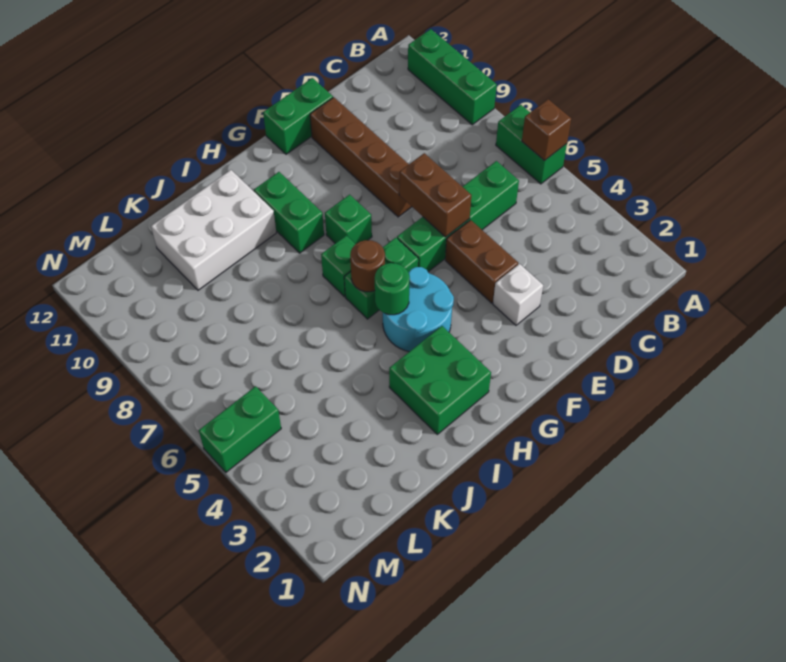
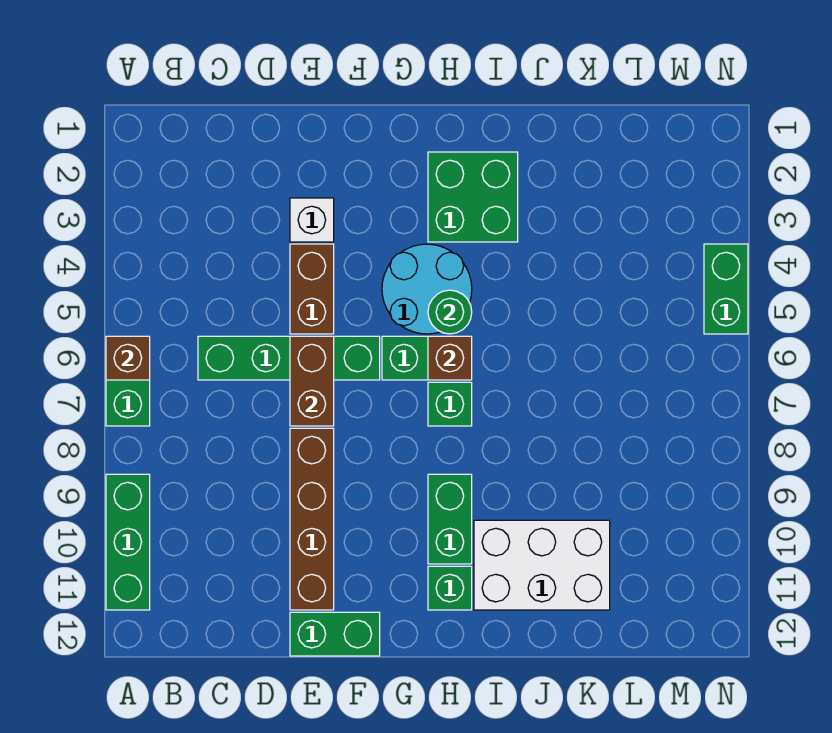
green brick G8 level 1 -> green brick H11 level 1
brown round brick H6 level 2 -> brown brick H6 level 2
green brick M5:N5 level 1 -> green brick N4:N5 level 1

